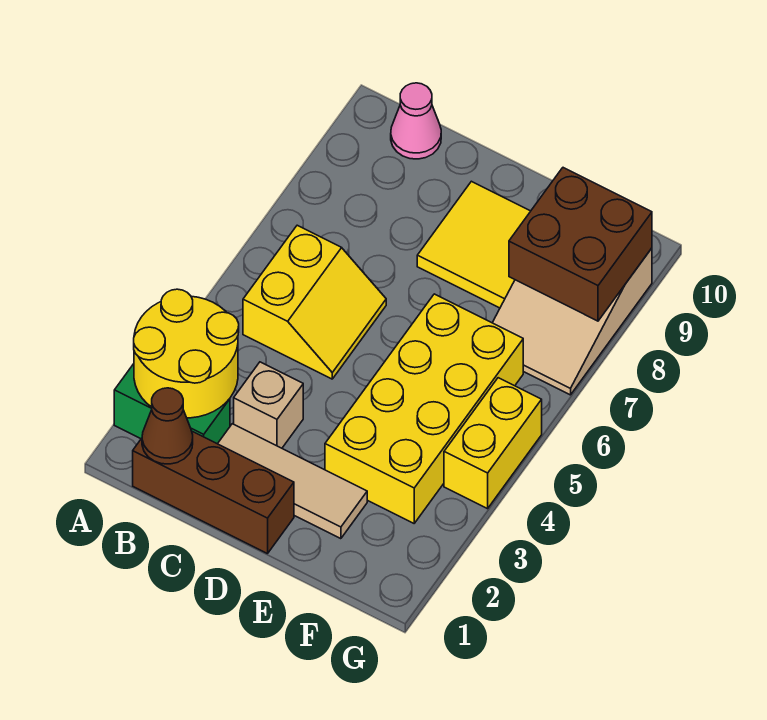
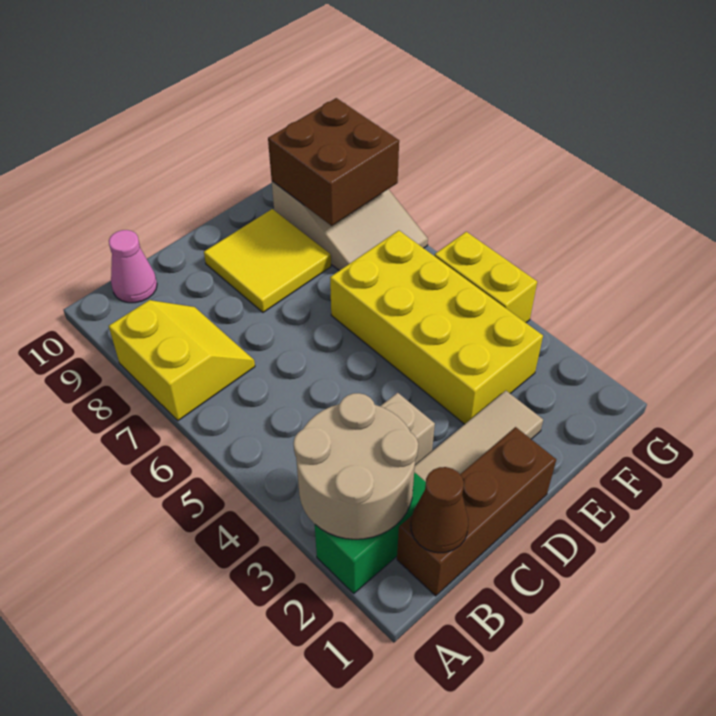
yellow round brick A2:B3 level 2 -> tan round brick A2:B3 level 2
yellow slope B5:C6 level 1 top B -> yellow slope A7:B8 level 1 top A

